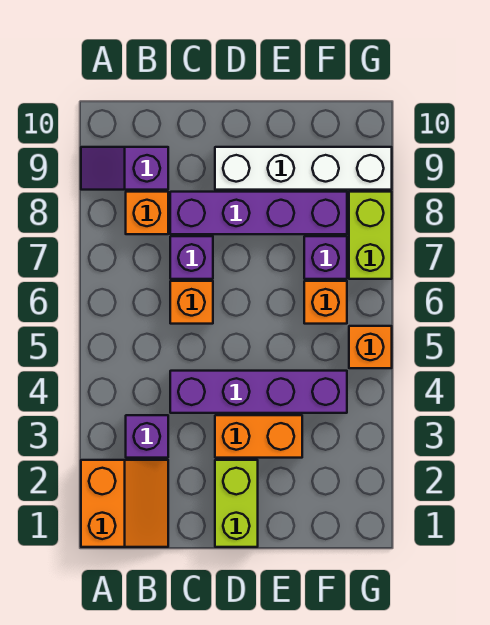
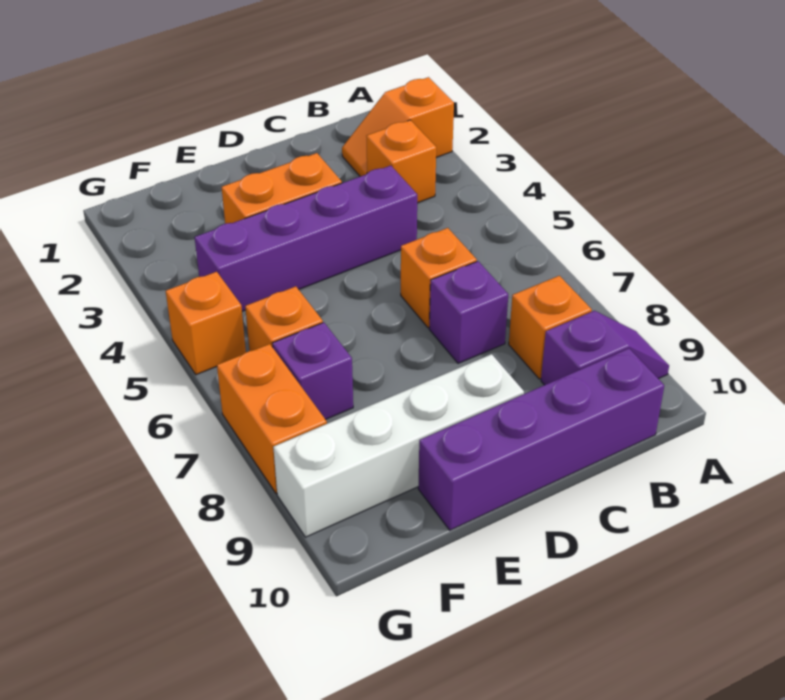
orange slope A1:B2 level 1 top A -> orange slope A2:B2 level 1 top A
purple brick B3 level 1 -> orange brick B3 level 1
purple brick C8:F8 level 1 -> purple brick B10:E10 level 1
lime brick D1:D2 level 1 -> none
lime brick G7:G8 level 1 -> orange brick G7:G8 level 1

